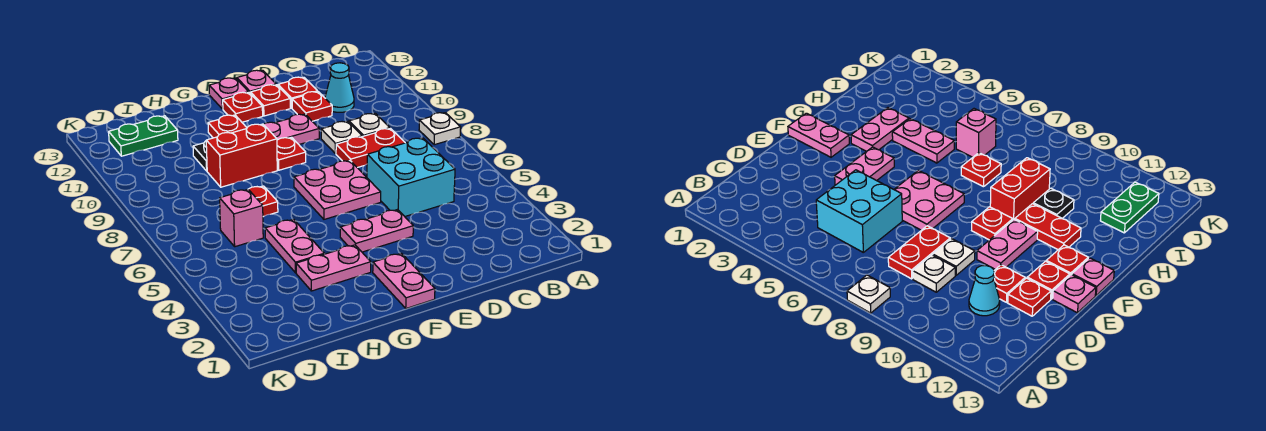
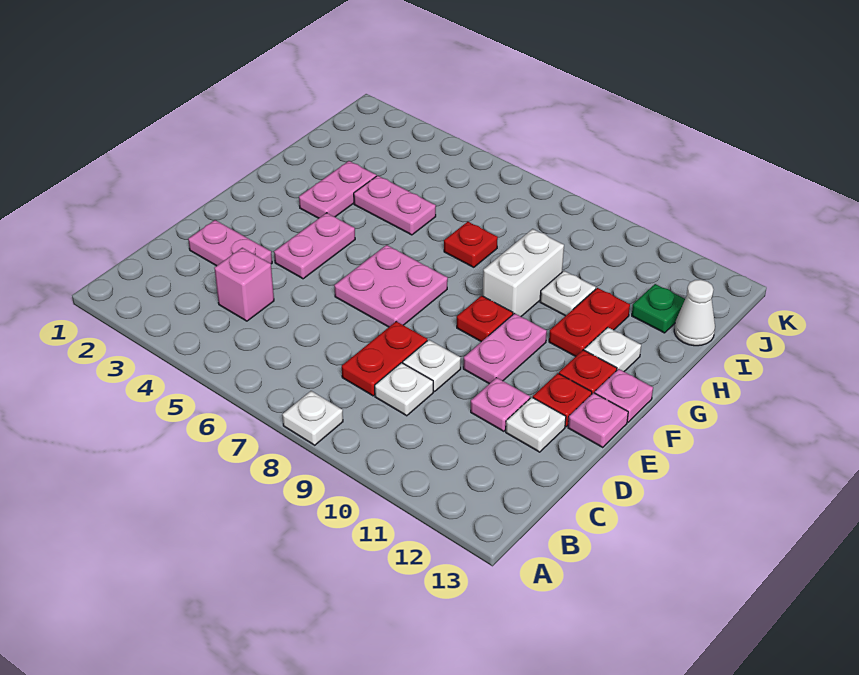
cyan brick C5:D6 level 1 -> none
cyan cone C11 level 1 -> none
red plate D11 level 1 -> pink plate D11 level 1
red plate D12 level 1 -> white plate D12 level 1
pink plate F1:F2 level 1 -> pink plate D2:D3 level 1
red brick G9:H9 level 1 -> white brick G9:H9 level 1
red plate G10:G11 level 1 -> red plate G11:H11 level 1
none -> white plate G12 level 1
black plate H10 level 1 -> white plate H10 level 1
pink brick I6 level 1 -> pink brick C4 level 1
green plate I12:J12 level 1 -> green plate I12 level 1
none -> white cone I13 level 1

